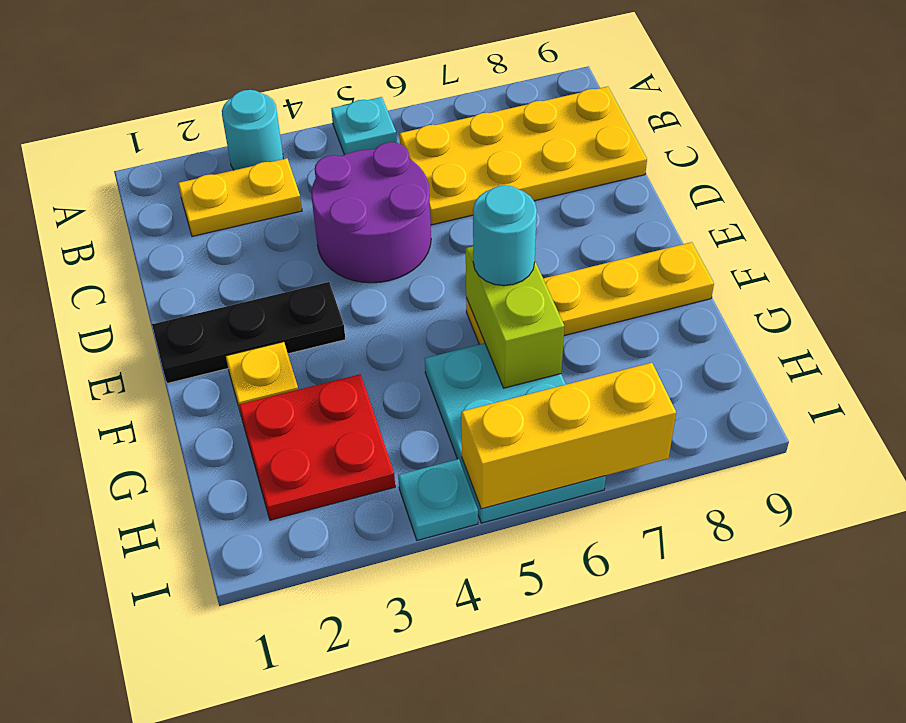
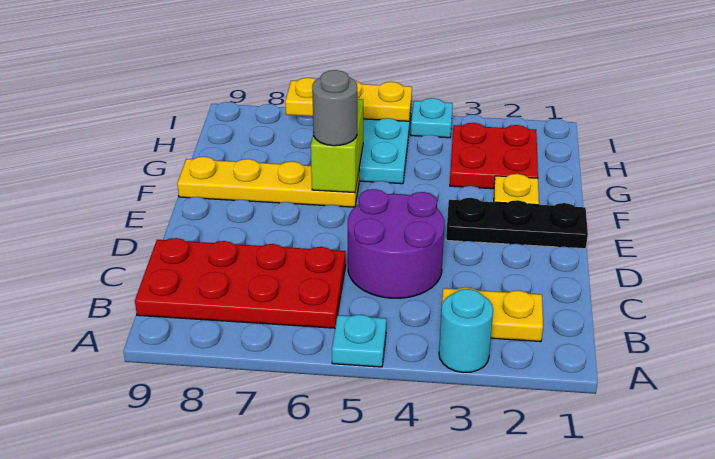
yellow plate B6:C9 level 1 -> red plate B6:C9 level 1
cyan round brick F6 level 3 -> grey round brick F6 level 3
yellow brick I5:I7 level 2 -> yellow plate I5:I7 level 2

